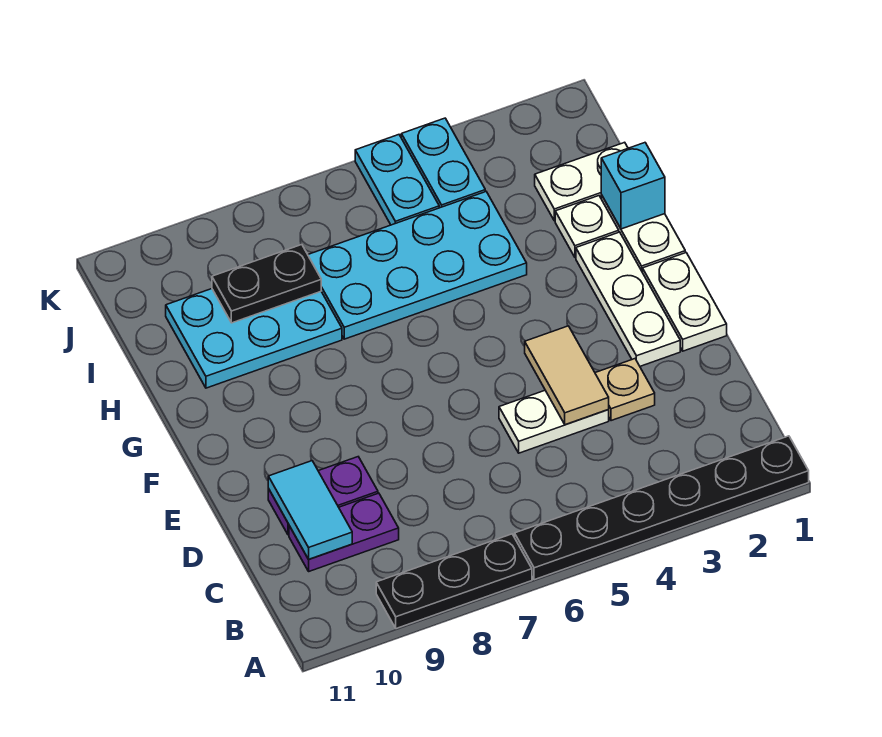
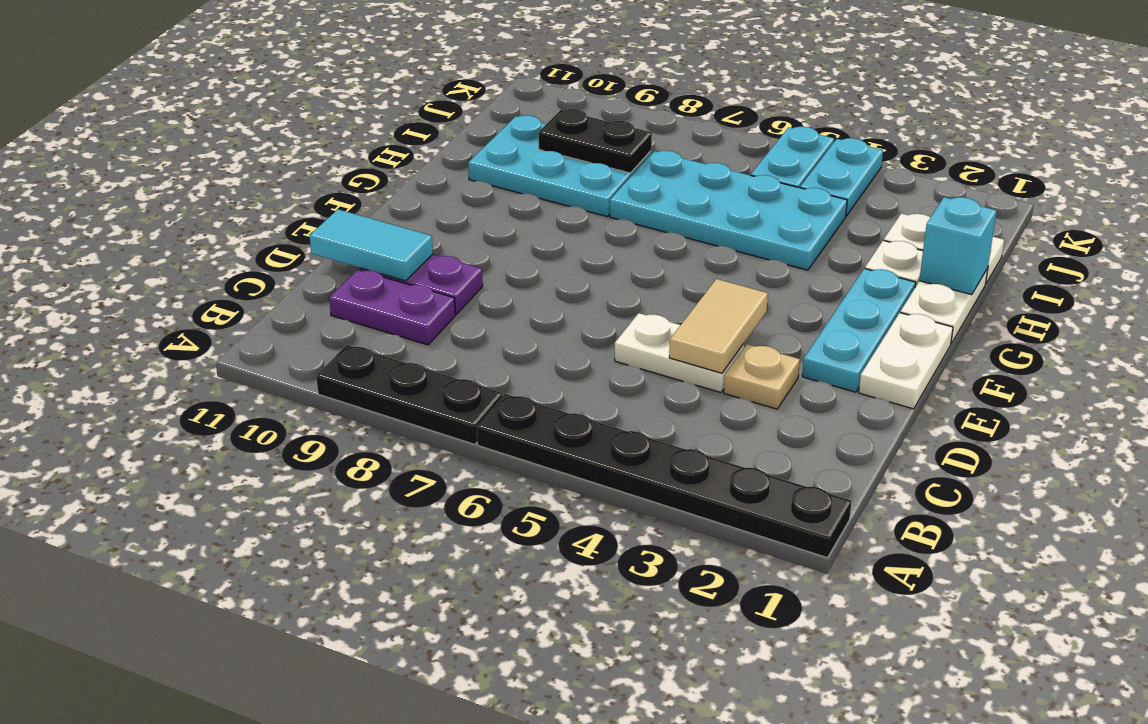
cyan tile C10:D10 level 2 -> cyan tile D10:D11 level 2
white plate E2:G2 level 1 -> cyan plate E2:G2 level 1

